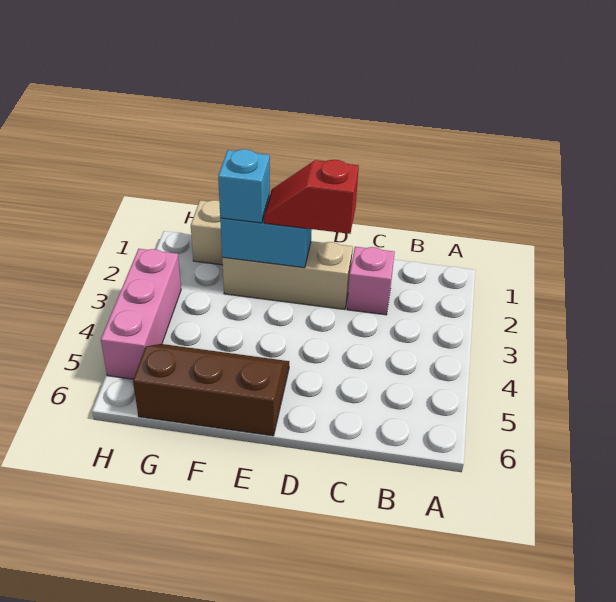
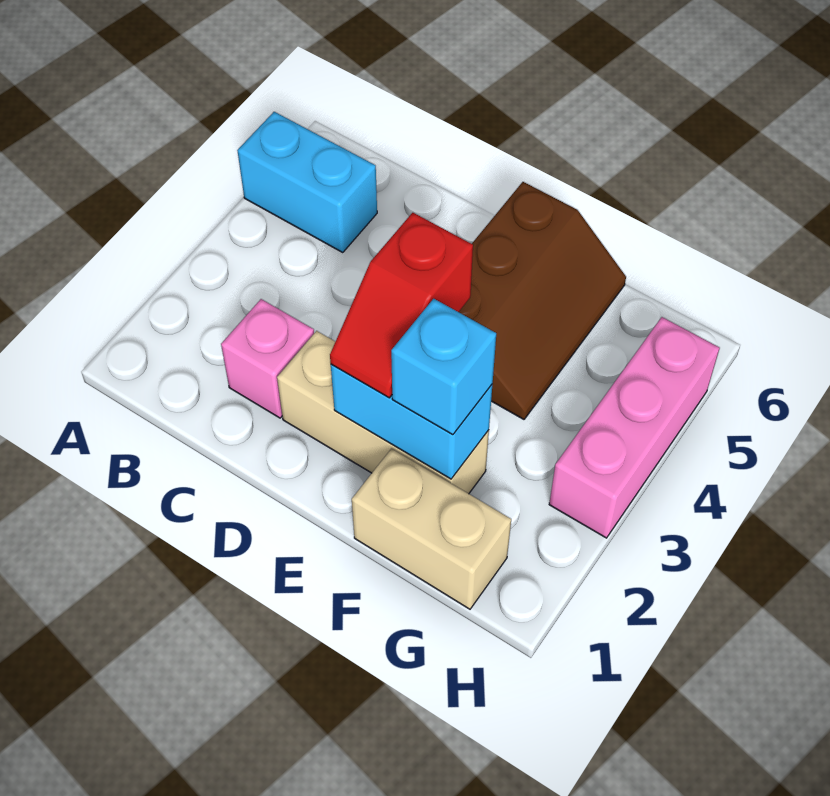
none -> cyan brick A5:B5 level 1
red slope D2:E2 level 3 top D -> red slope E2:E3 level 3 top 3
brown slope E5:G6 level 1 top 6 -> brown slope E4:F6 level 1 top E

